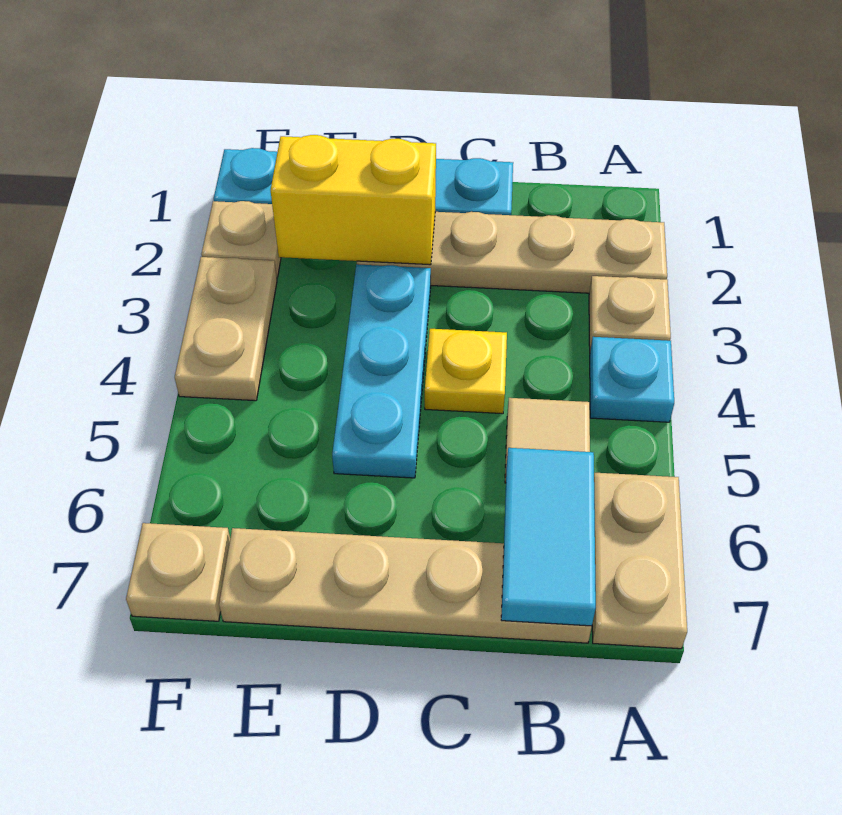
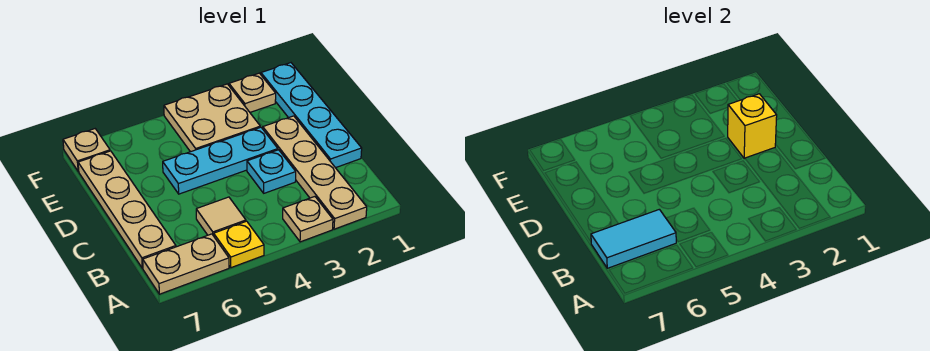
cyan plate A4 level 1 -> cyan plate C3 level 1
yellow plate C4 level 1 -> yellow plate A5 level 1
yellow brick D2:E2 level 2 -> yellow brick D2 level 2
tan plate F3:F4 level 1 -> tan plate E3:F4 level 1

